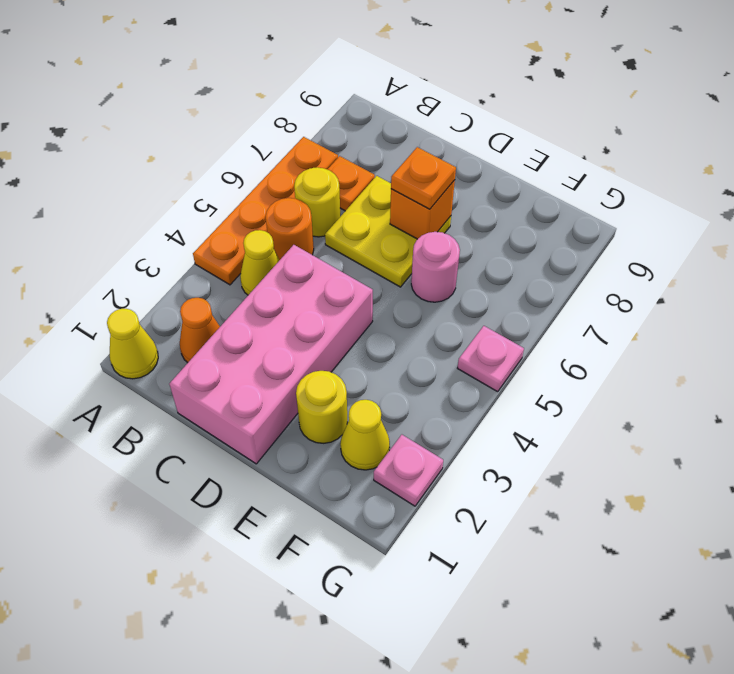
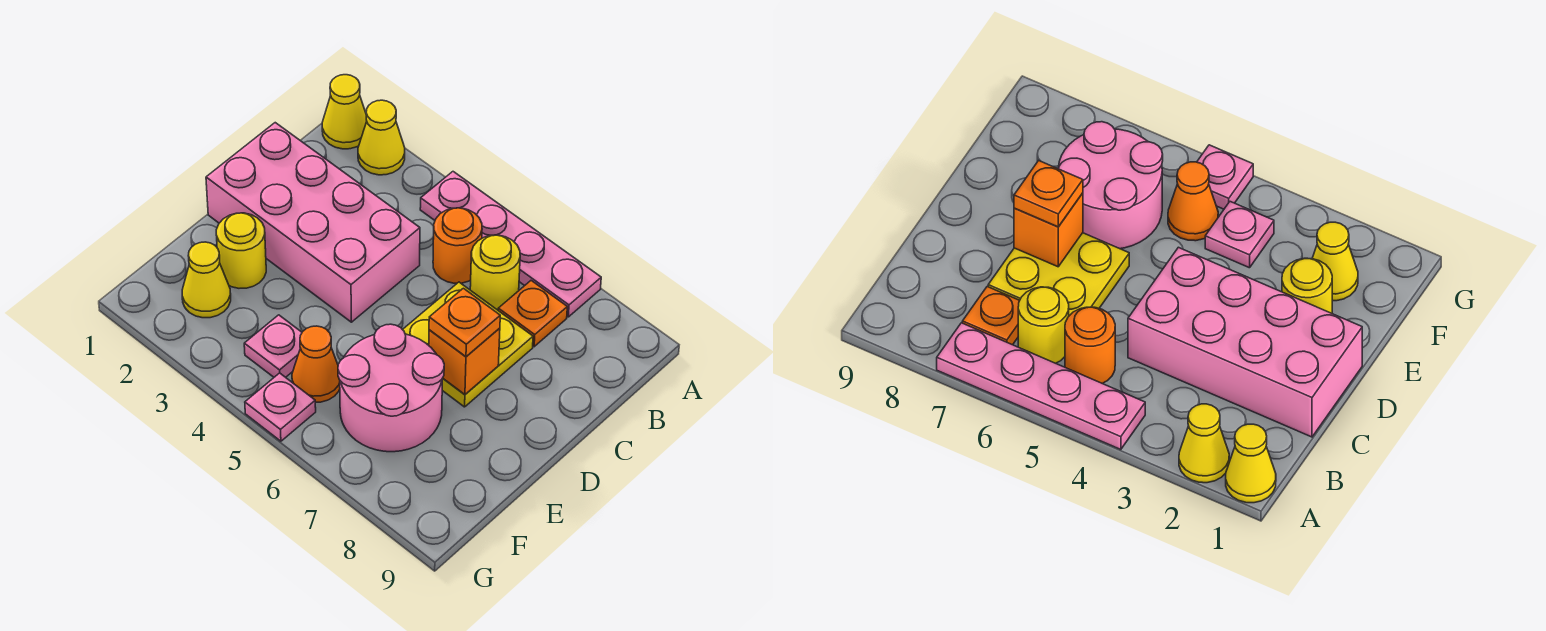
orange plate A4:A7 level 1 -> pink plate A4:A7 level 1
orange cone B2 level 1 -> orange cone F5 level 1
yellow cone B4 level 1 -> yellow cone A2 level 1
pink round brick E6 level 1 -> pink round brick E6:F7 level 1
pink plate G2 level 1 -> pink plate F4 level 1

